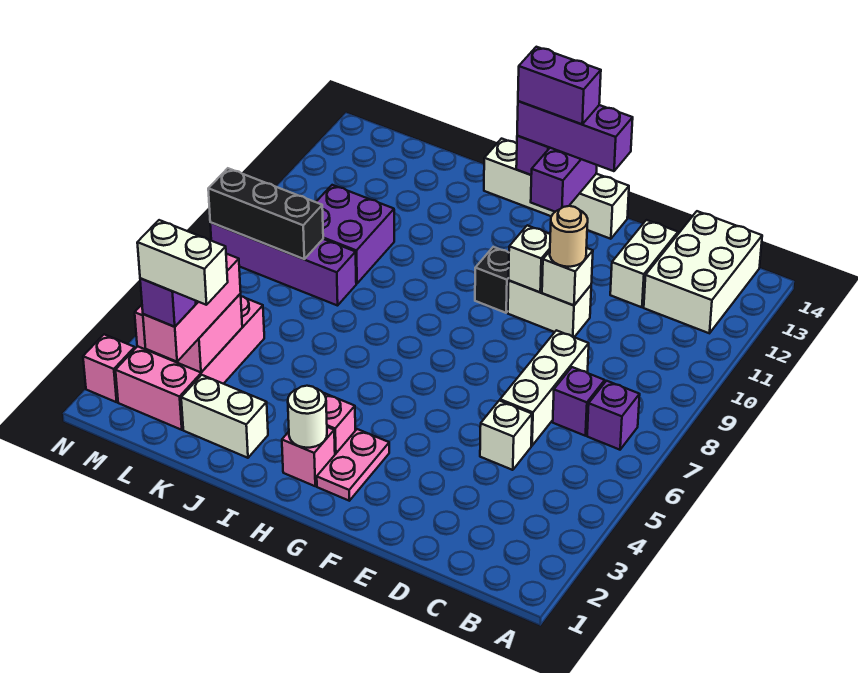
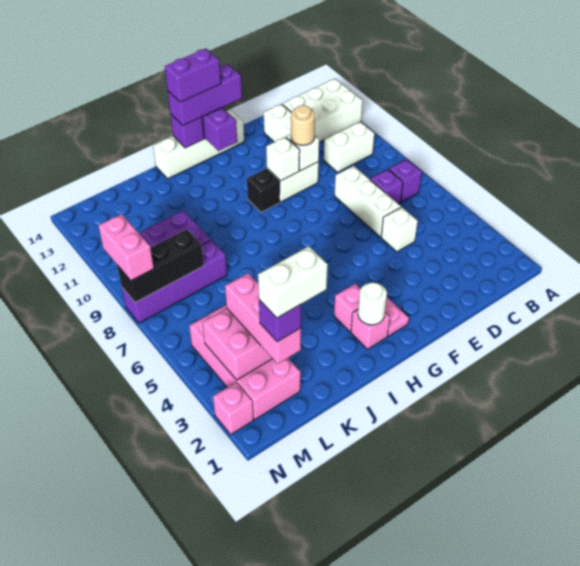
white brick B12:C14 level 1 -> white brick A12:C13 level 1
white brick J2:K2 level 1 -> white brick B10:C10 level 1
none -> pink brick N8:N9 level 3

